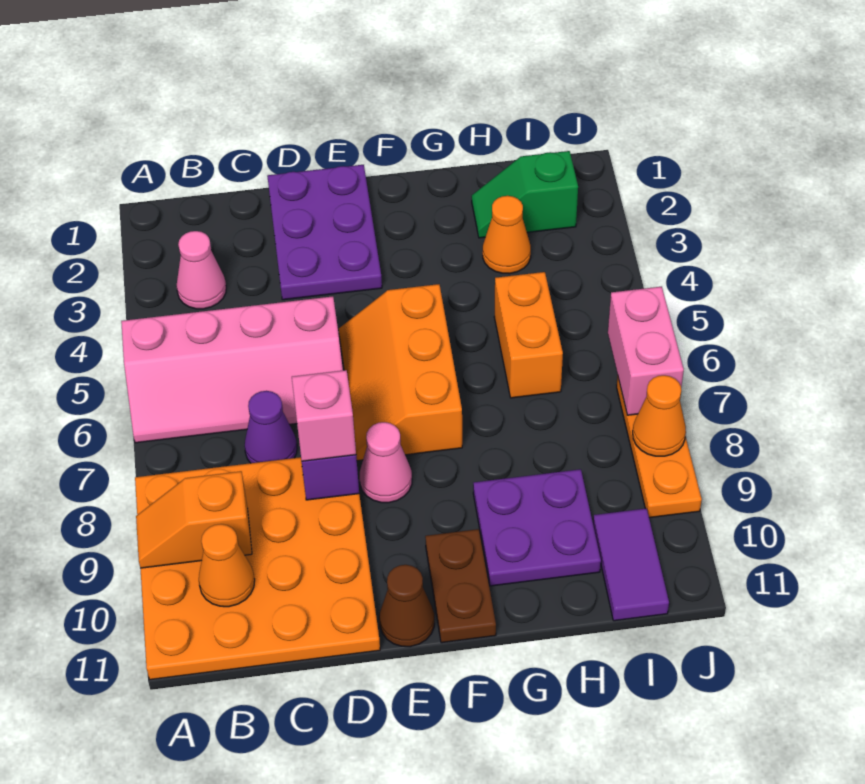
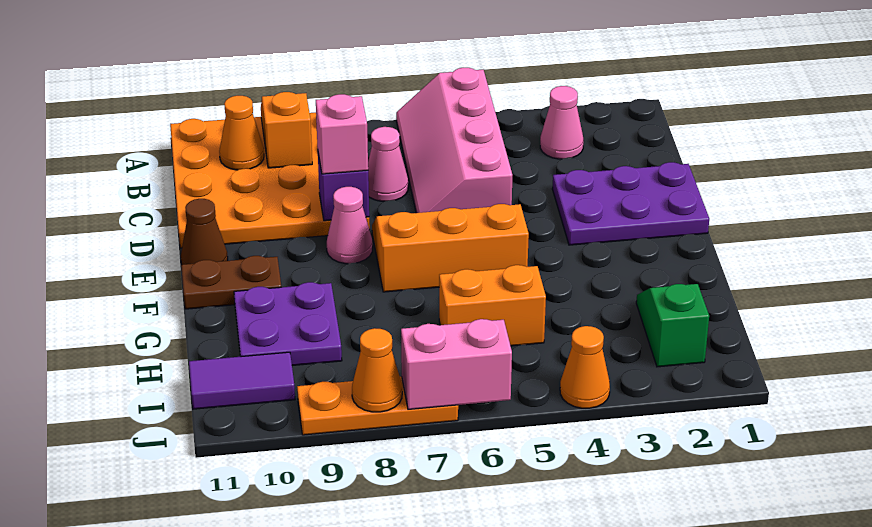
purple cone C7 level 1 -> pink cone C7 level 1
orange cone H3 level 1 -> orange cone J4 level 1

